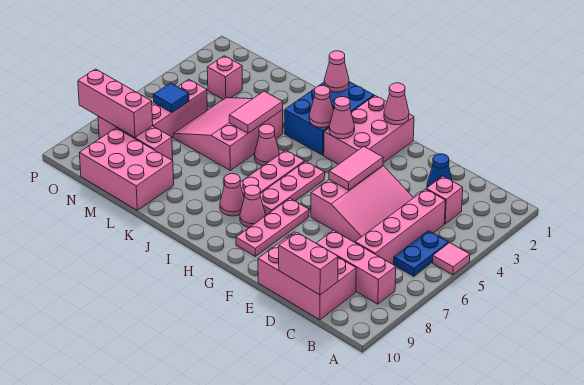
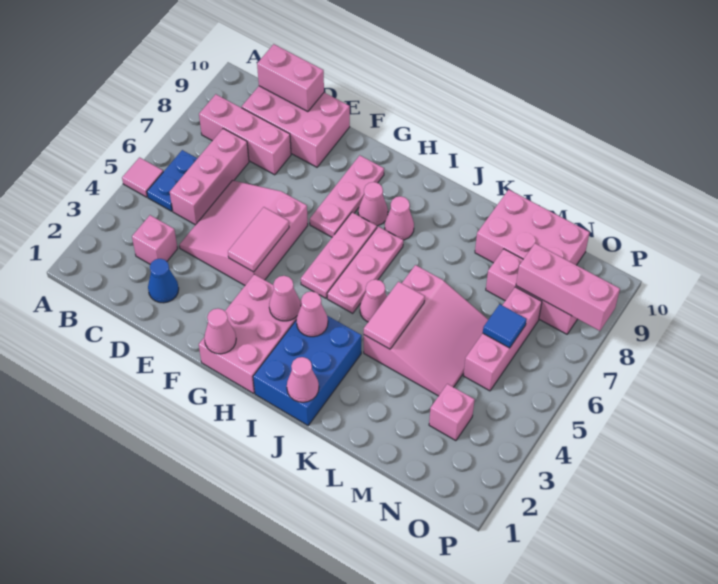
pink brick C4:C7 level 1 -> pink brick C5:C7 level 1

